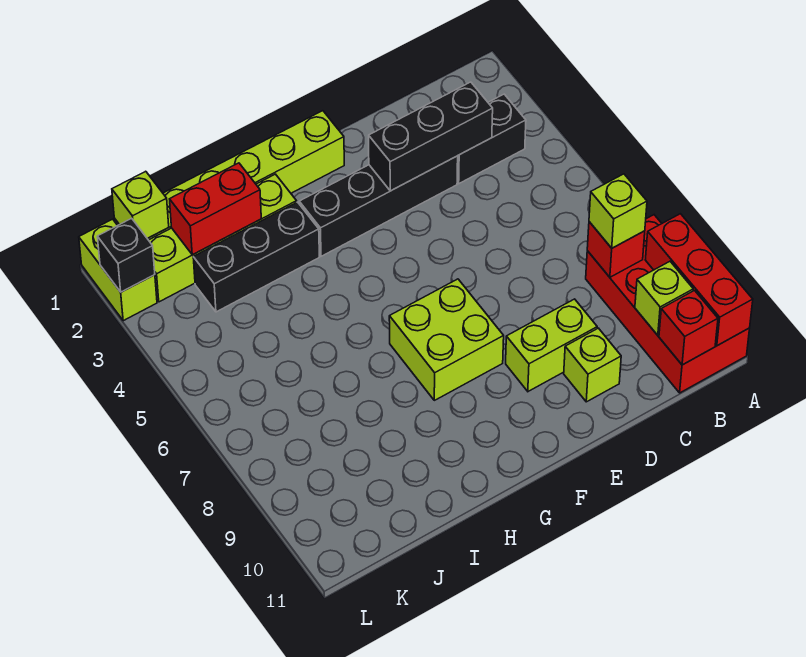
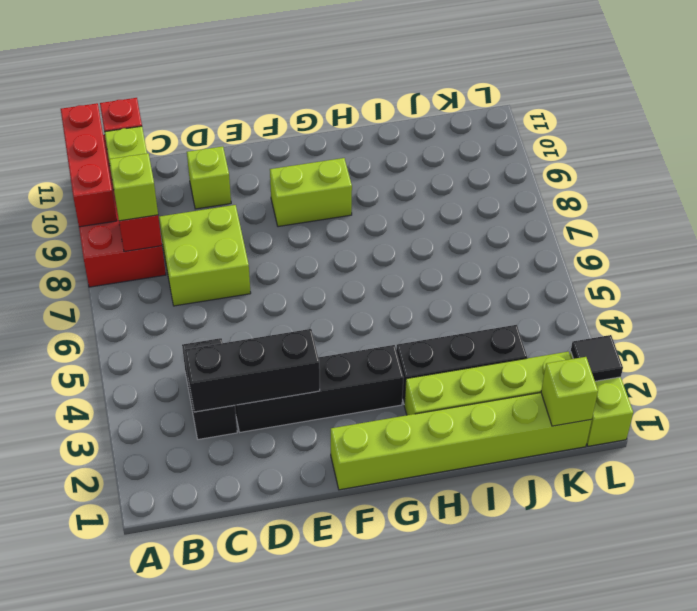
black brick B3:C3 level 1 -> black brick C3:C4 level 1
lime brick D9:E9 level 1 -> lime brick F9:G9 level 1
lime brick F7:G8 level 1 -> lime brick C7:D8 level 1
red brick I2:J2 level 2 -> none
black brick L2 level 2 -> black tile L2 level 2

